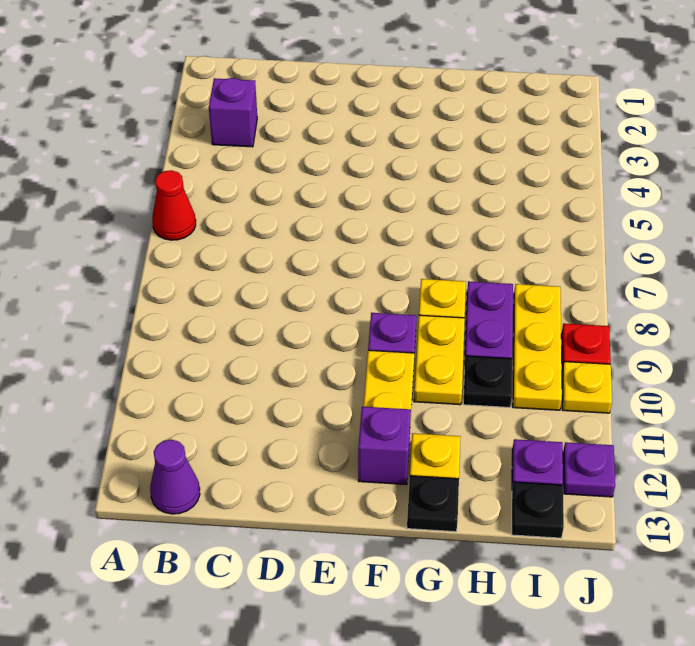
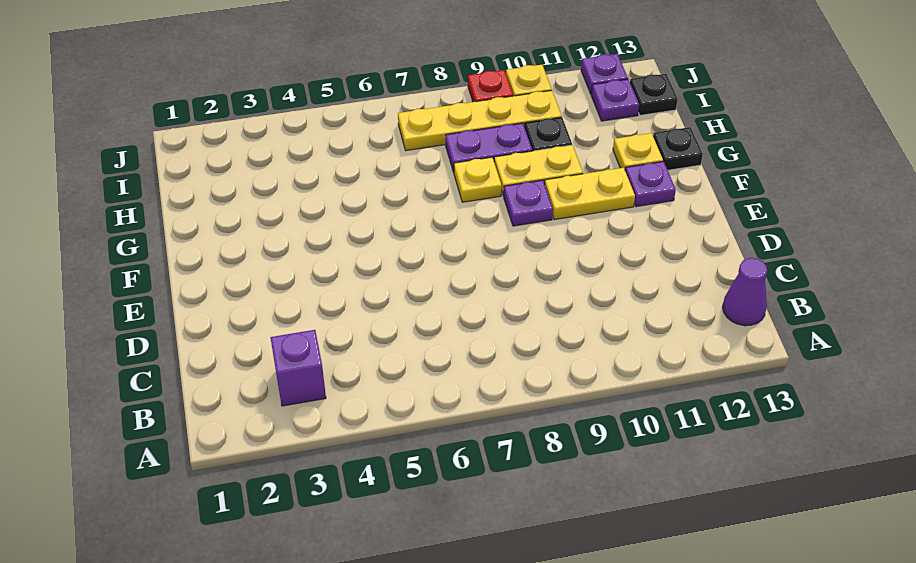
red cone A6 level 1 -> none
purple brick F12 level 1 -> purple plate F12 level 1
yellow plate I8:I10 level 1 -> yellow plate I7:I10 level 1

